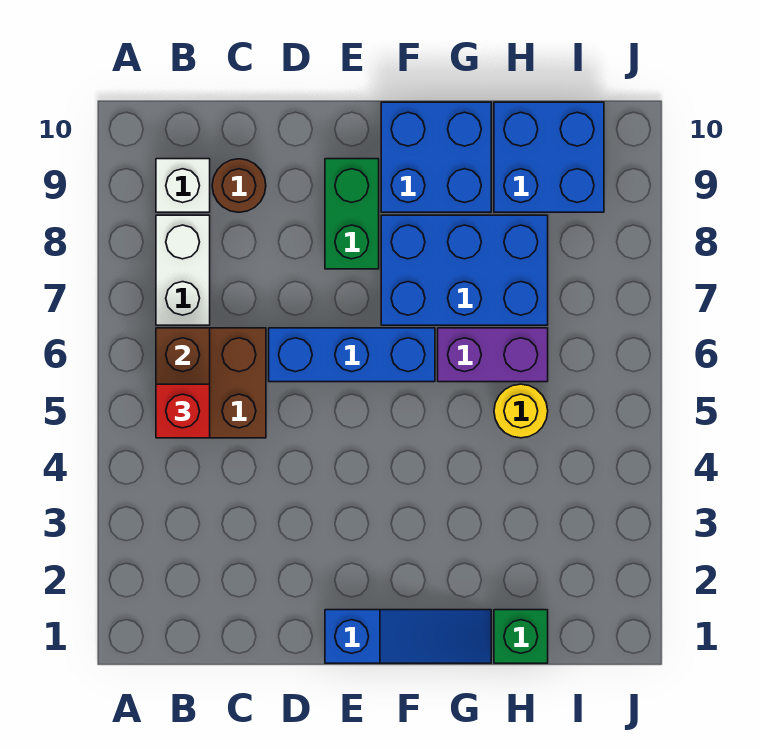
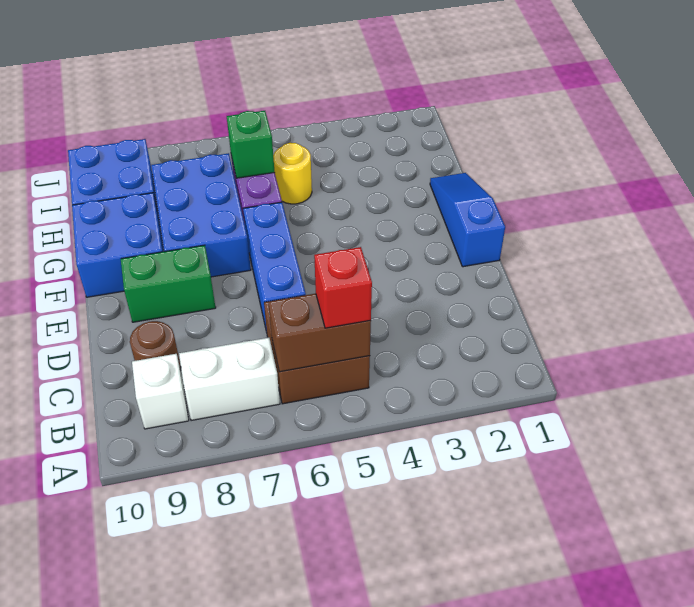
green brick H1 level 1 -> green brick H6 level 2

